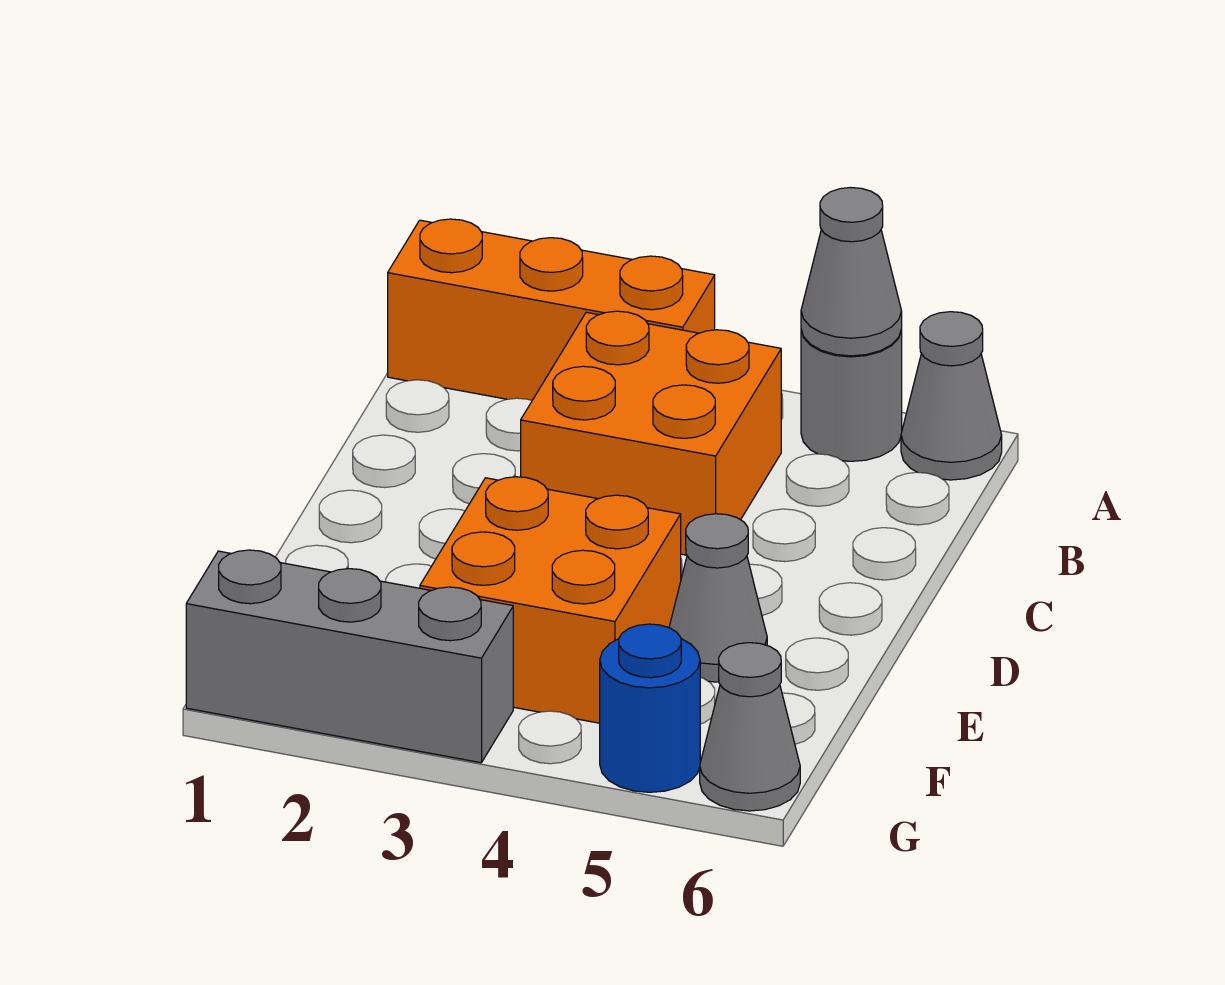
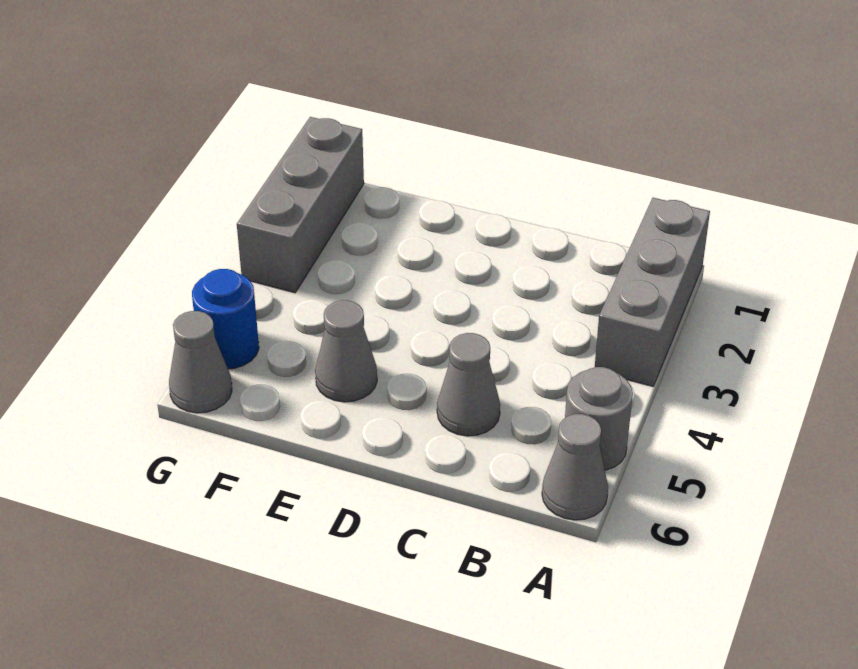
orange brick A1:A3 level 1 -> grey brick A1:A3 level 1
grey cone A5 level 2 -> grey cone C5 level 1
orange brick B3:C4 level 1 -> none
orange brick E3:F4 level 1 -> none

